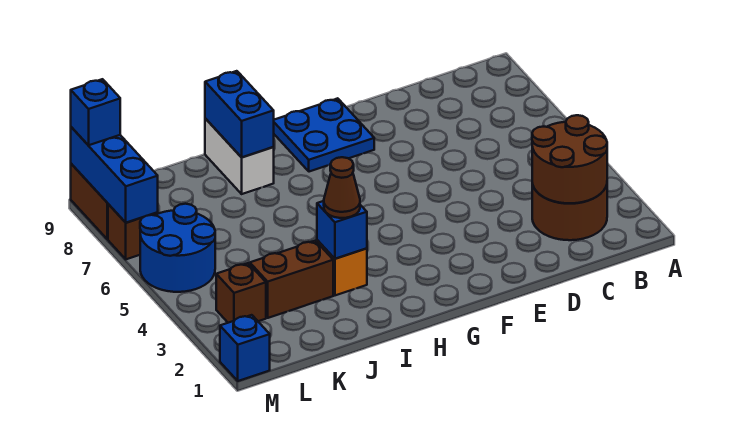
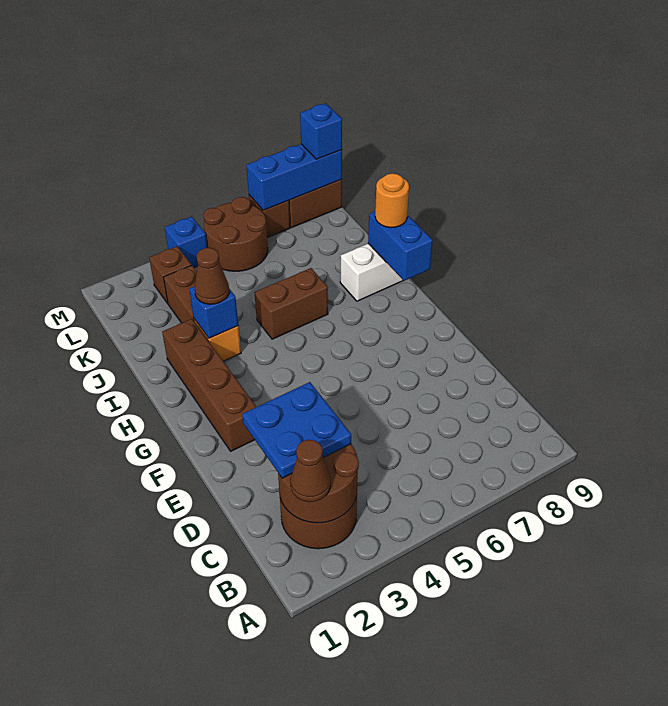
none -> brown cone B2 level 3
none -> brown brick F2:I2 level 1
blue plate F8:G9 level 1 -> blue plate C2:D3 level 3
none -> brown brick I5:I6 level 1
blue brick I8:I9 level 2 -> blue brick H9:I9 level 2
none -> orange round brick I9 level 3
blue round brick L5:M6 level 1 -> brown round brick L5:M6 level 1
blue brick M1 level 1 -> blue brick M4 level 1

